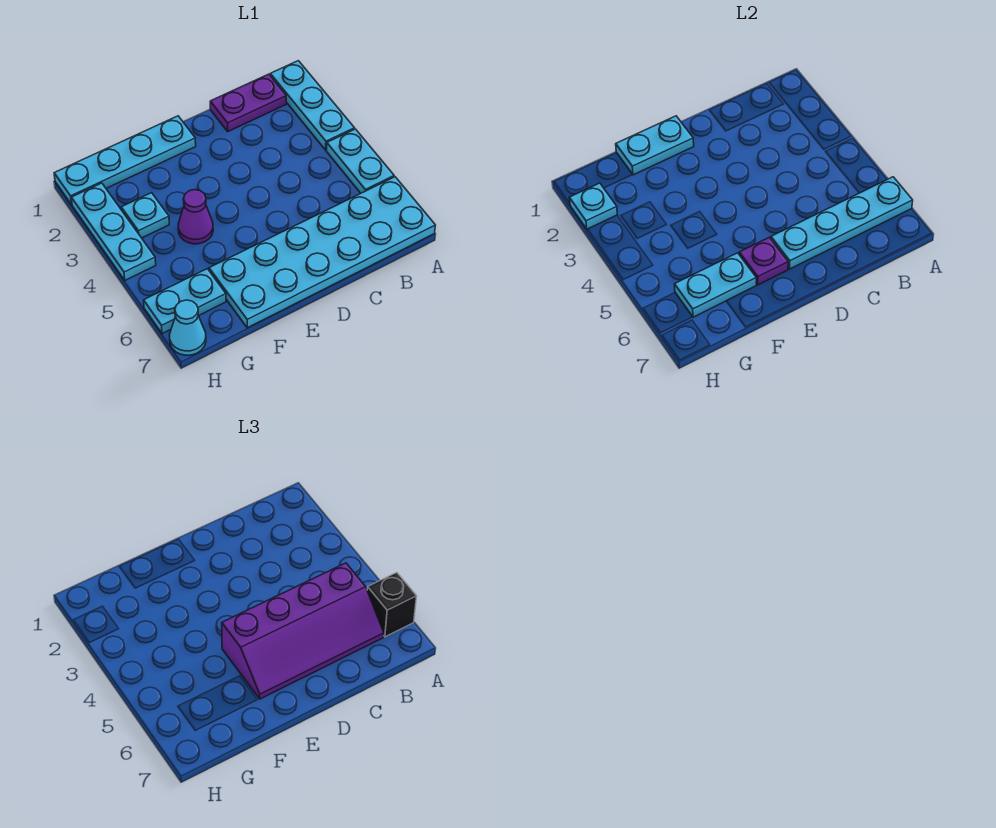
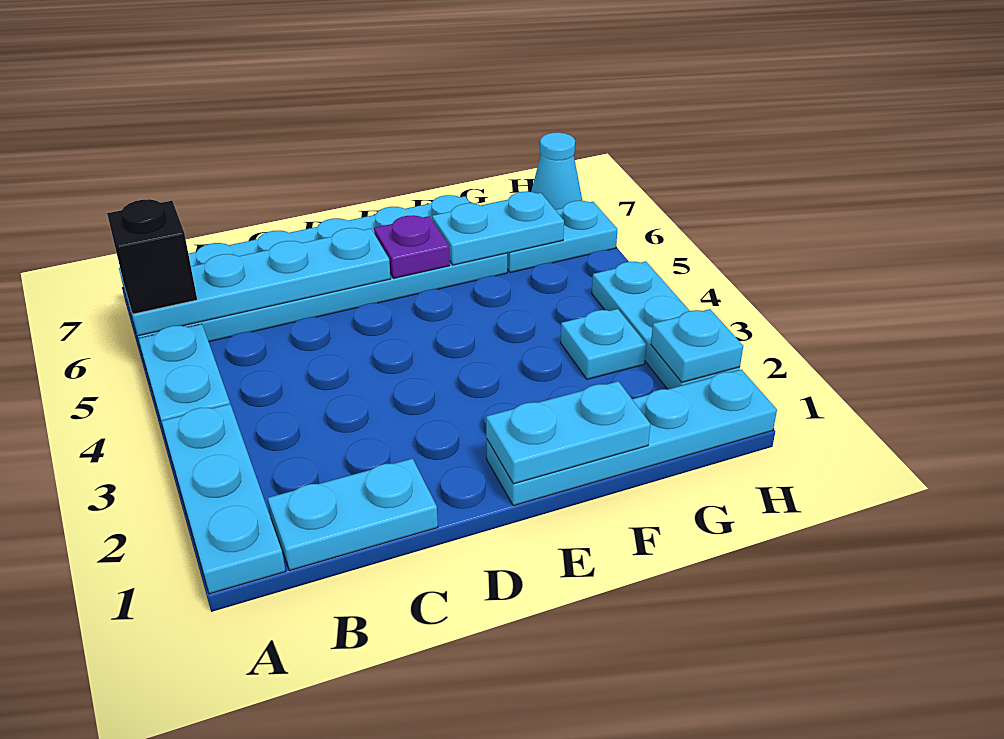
purple plate B1:C1 level 1 -> cyan plate B1:C1 level 1
purple slope B5:E6 level 3 top 5 -> none
purple cone F4 level 1 -> none

